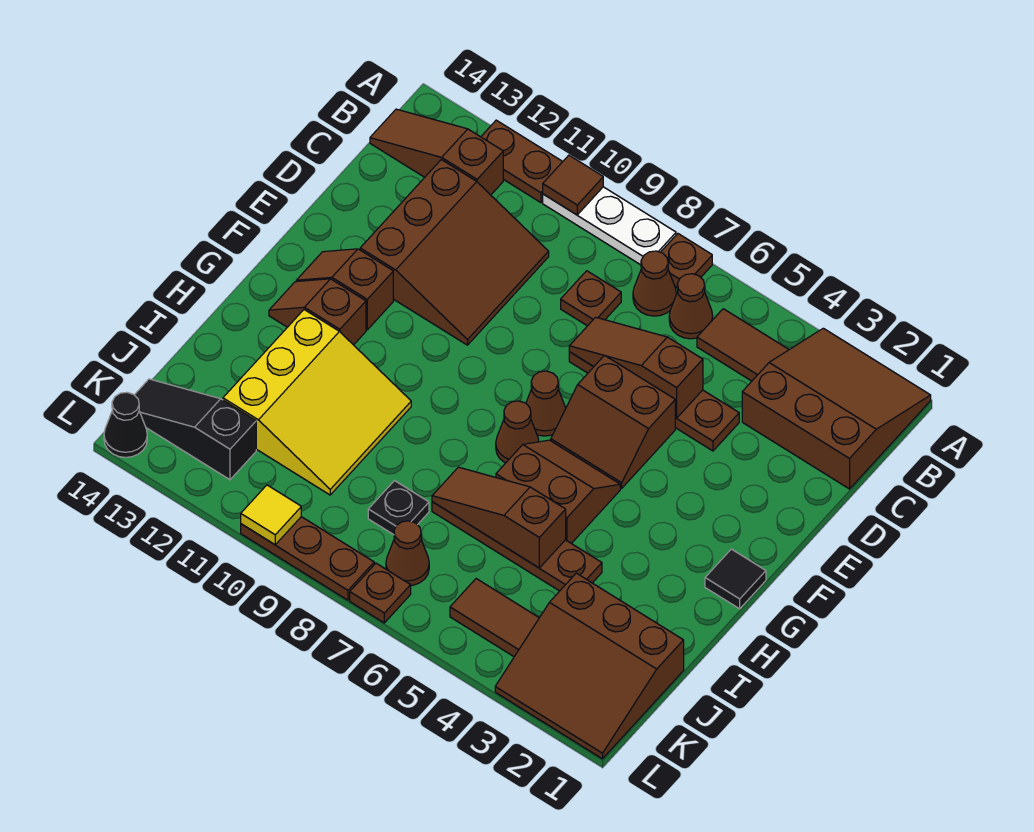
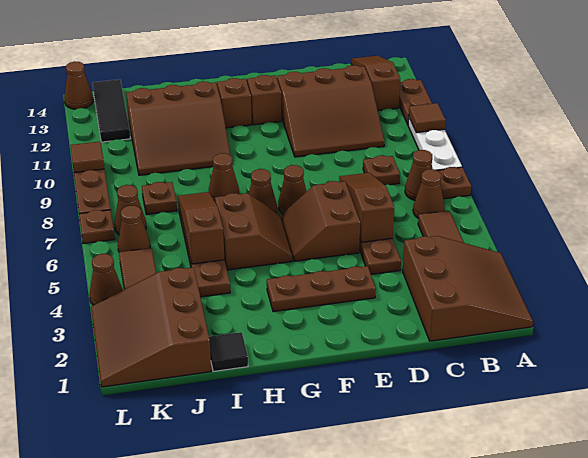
none -> brown plate E3:G3 level 1
black tile G1 level 1 -> black tile I1 level 1
none -> brown cone H8 level 1
yellow slope H10:J12 level 1 top 12 -> brown slope H10:J12 level 1 top 12
black plate J8 level 1 -> brown plate J8 level 1
none -> brown cone K6 level 1
black slope K12:K14 level 1 top 12 -> black tile K12:K14 level 1
none -> brown cone L4 level 1
yellow tile L10 level 2 -> brown tile L10 level 2
black cone L14 level 1 -> brown cone L14 level 1

